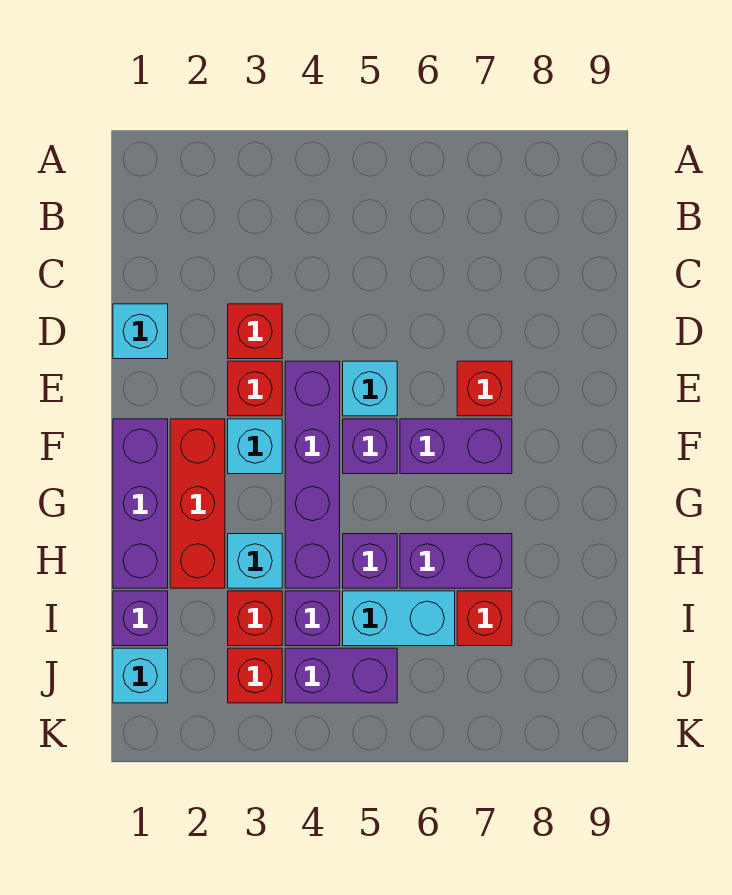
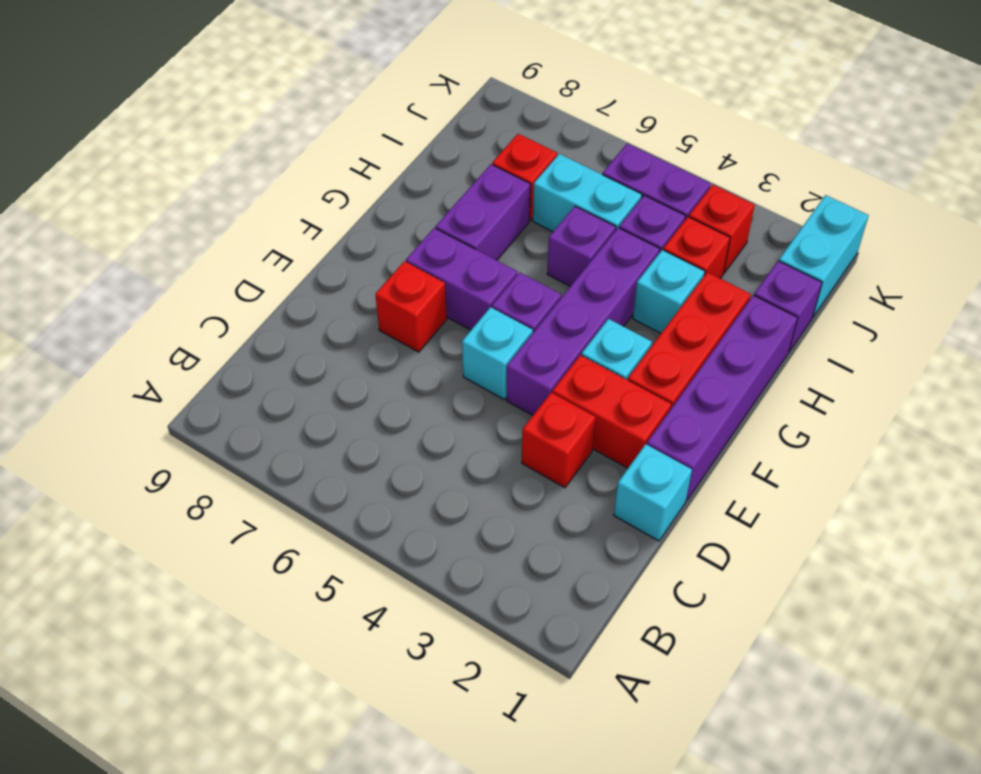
red brick E3 level 1 -> red brick E2:E3 level 1
purple brick F1:H1 level 1 -> purple brick E1:H1 level 1
purple brick H6:H7 level 1 -> purple brick G7:H7 level 1
cyan brick J1 level 1 -> cyan brick J1:K1 level 1

